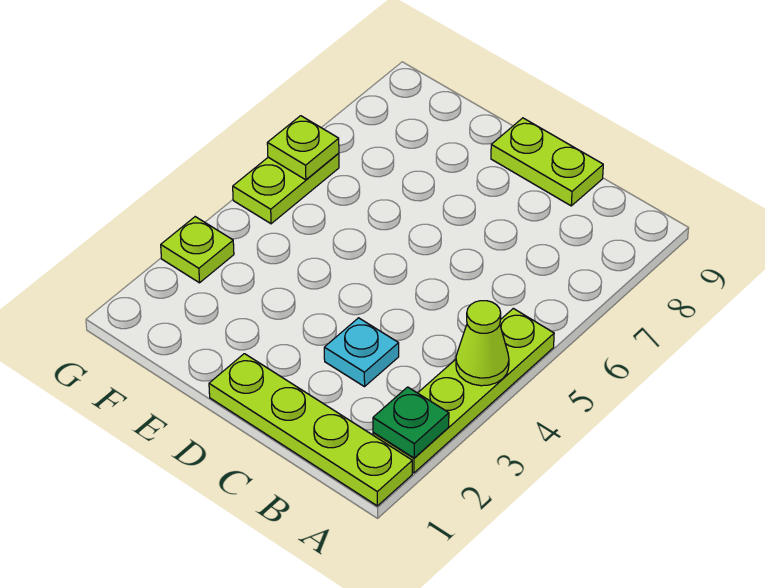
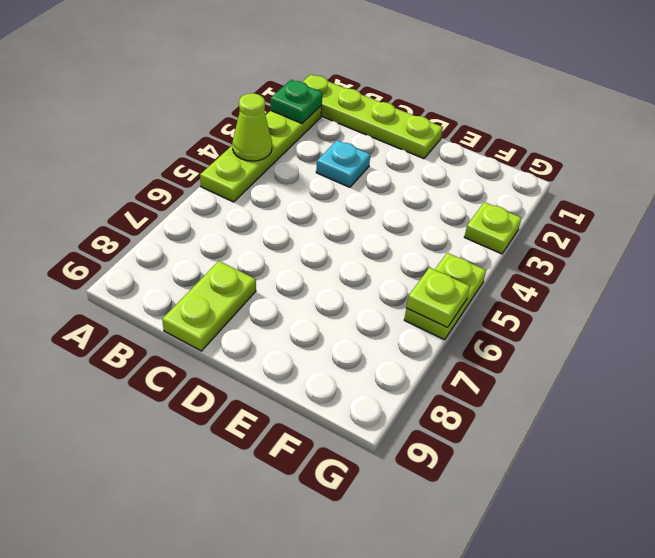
lime plate C9:D9 level 1 -> lime plate C8:C9 level 1

